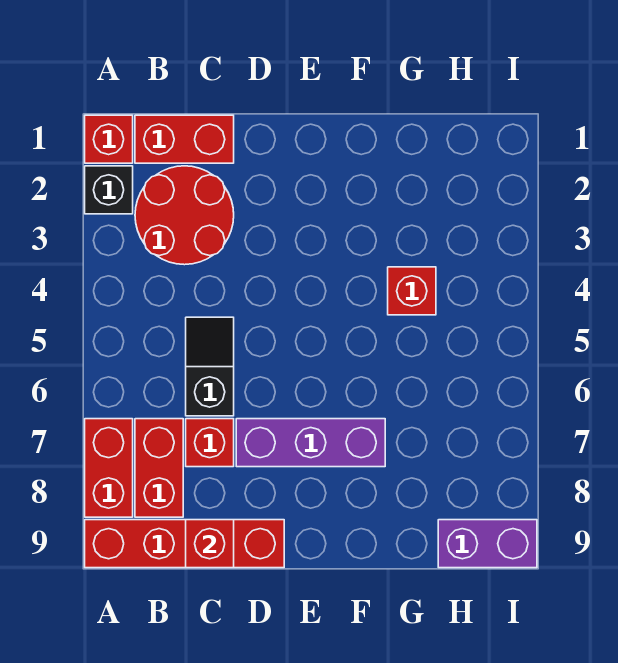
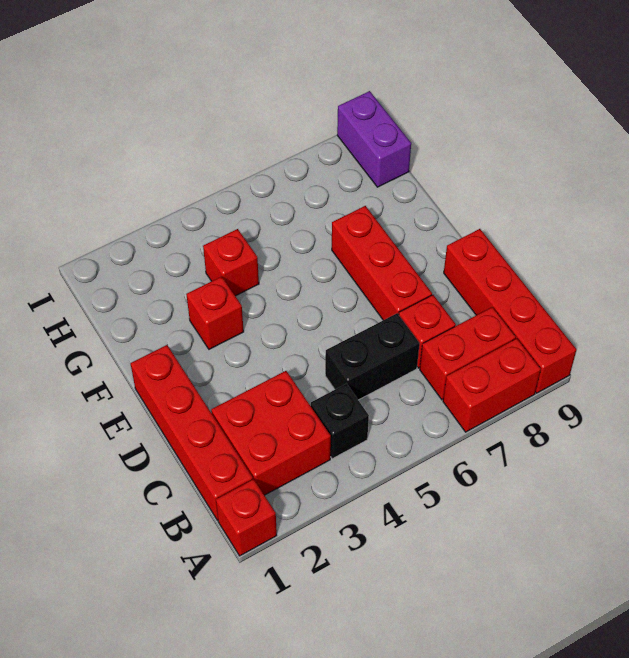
black brick A2 level 1 -> black brick B4 level 1
red brick B1:C1 level 1 -> red brick B1:E1 level 1
red round brick B2:C3 level 1 -> red brick B2:C3 level 1
black slope C5:C6 level 1 top 6 -> black brick C5:C6 level 1
red brick C9 level 2 -> red brick F3 level 1
purple brick D7:F7 level 1 -> red brick D7:F7 level 1

